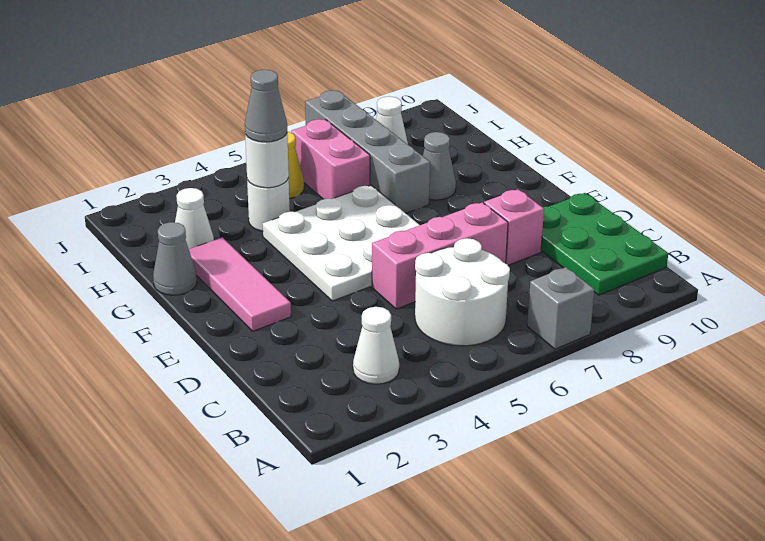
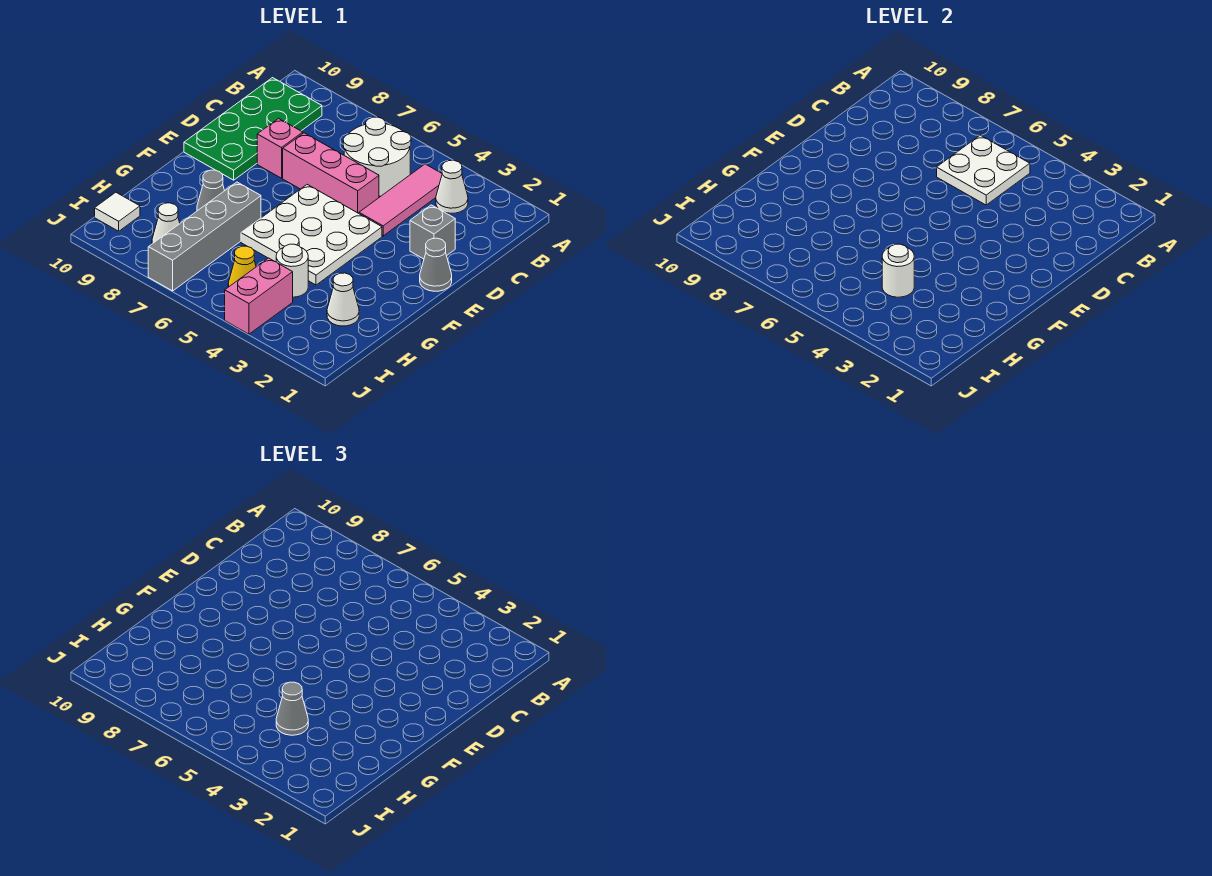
grey brick A7 level 1 -> grey brick D2 level 1
none -> white plate B5:C6 level 2
green plate B9:D10 level 1 -> green plate B9:E10 level 1
pink tile E2:G2 level 1 -> pink tile B4:D4 level 1
grey cone G1 level 1 -> grey cone E1 level 1
pink brick H6:I6 level 1 -> pink brick I4:J4 level 1
none -> white tile I10 level 1

